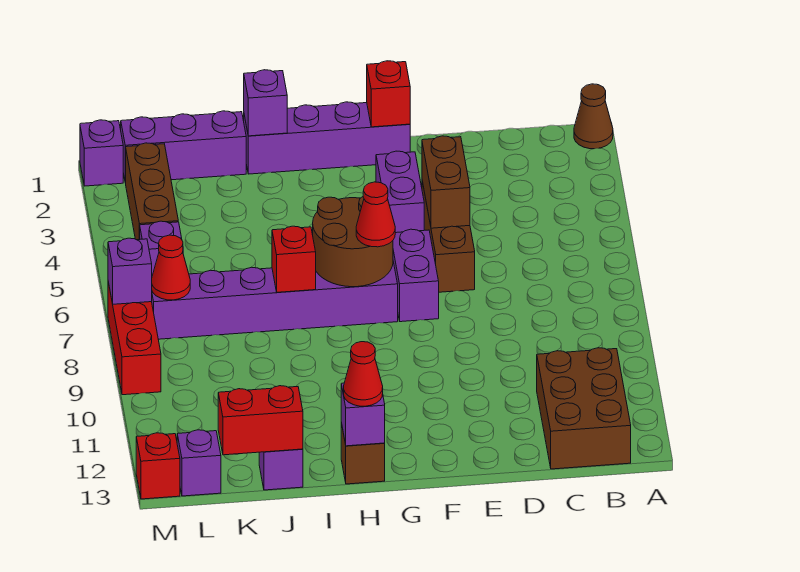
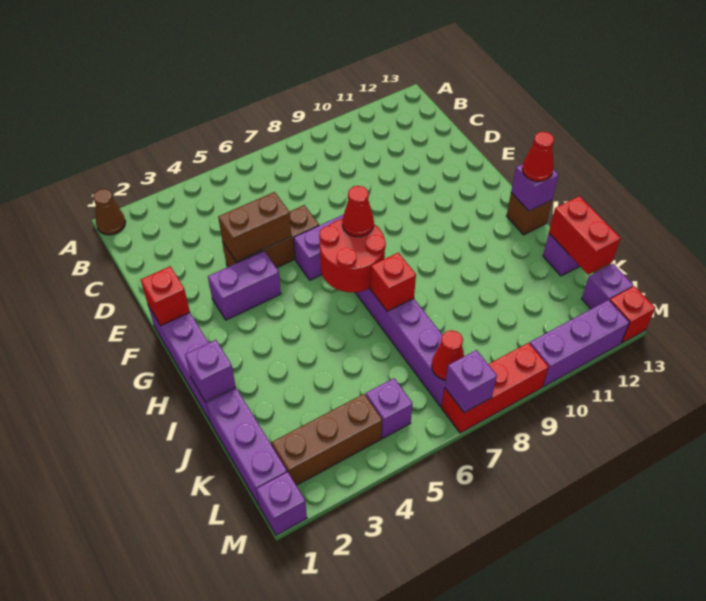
brown brick B11:C13 level 1 -> none
brown round brick G6:H7 level 2 -> red round brick G6:H7 level 2
none -> purple brick M10:M12 level 1

